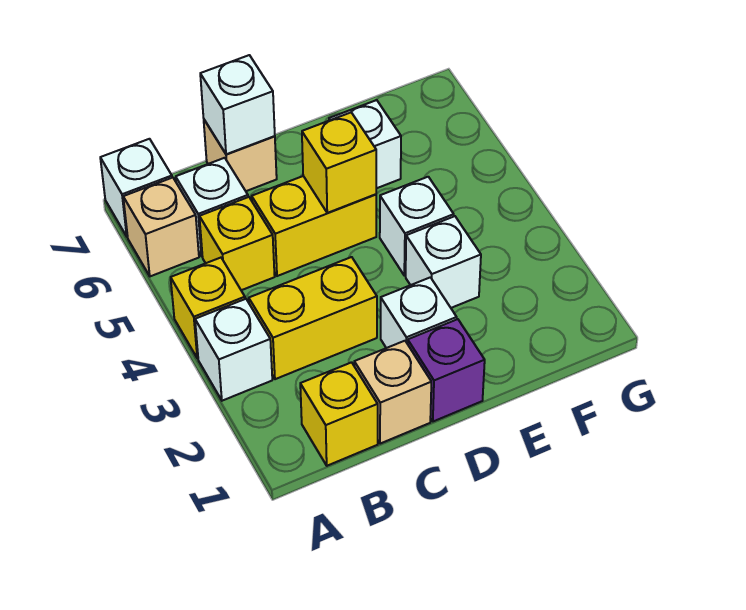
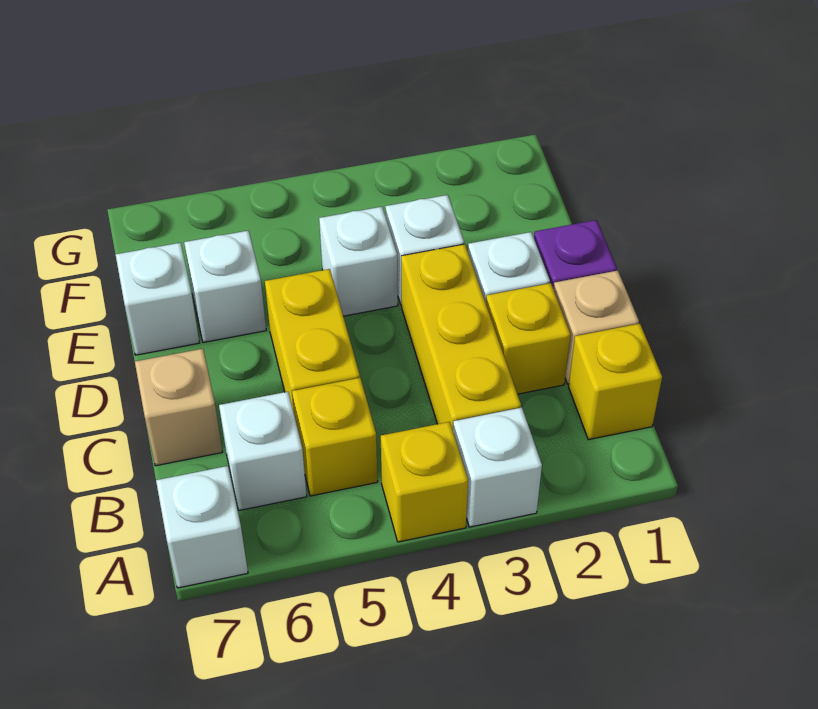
tan brick A6 level 1 -> none
yellow brick B3:C3 level 1 -> yellow brick B3:D3 level 1
white brick C7 level 2 -> white brick E7 level 1
yellow brick D5 level 2 -> yellow brick C2 level 1

